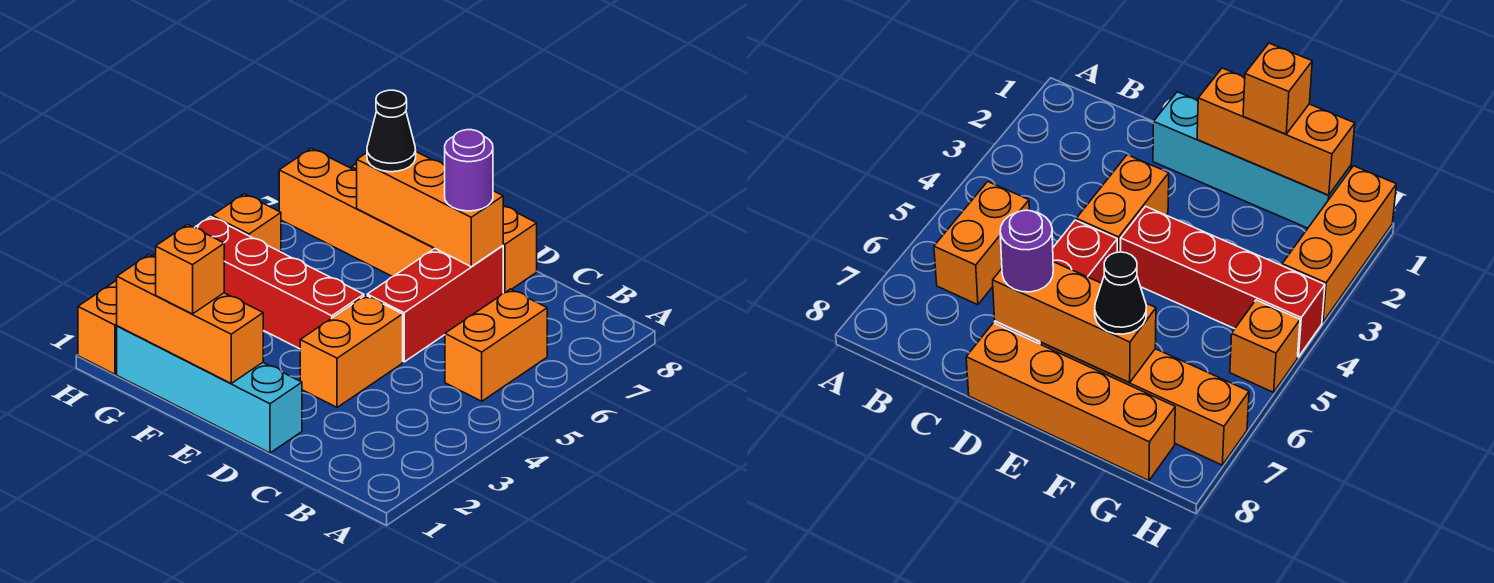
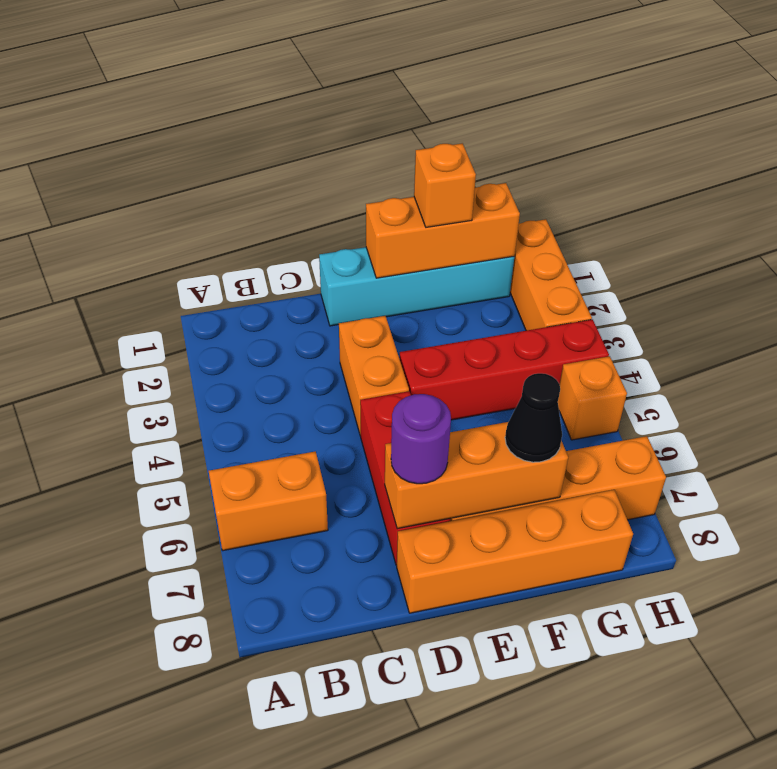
orange brick B5:B6 level 1 -> orange brick A6:B6 level 1

